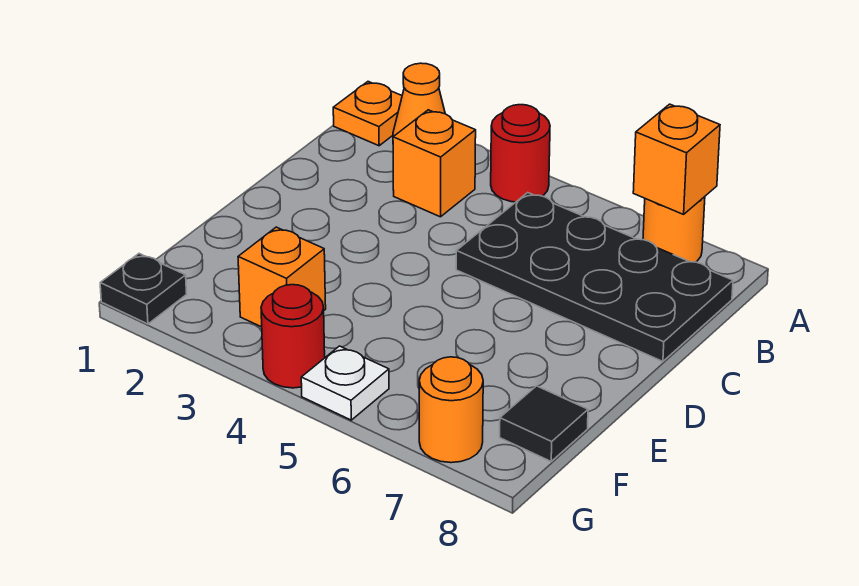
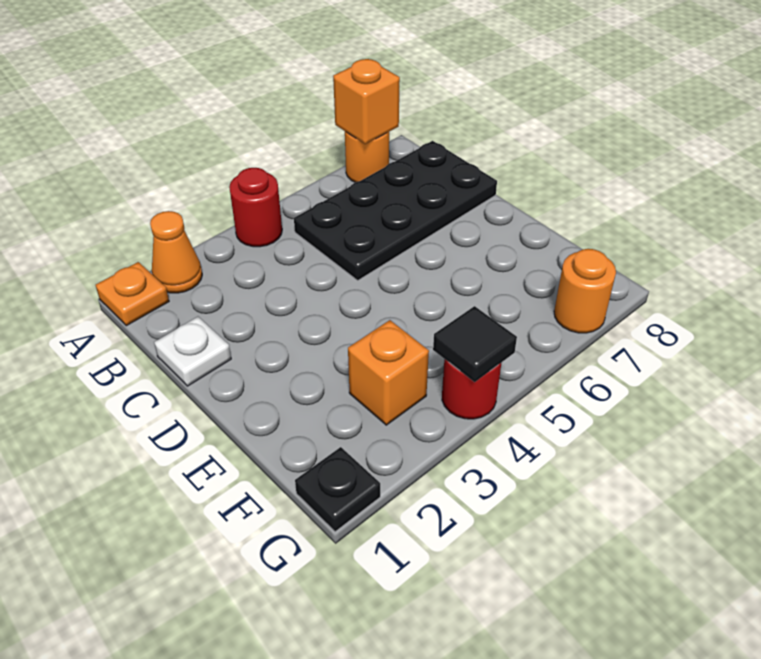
orange brick B3 level 1 -> none
black tile F8 level 1 -> black tile G4 level 2
white plate G5 level 1 -> white plate C1 level 1

